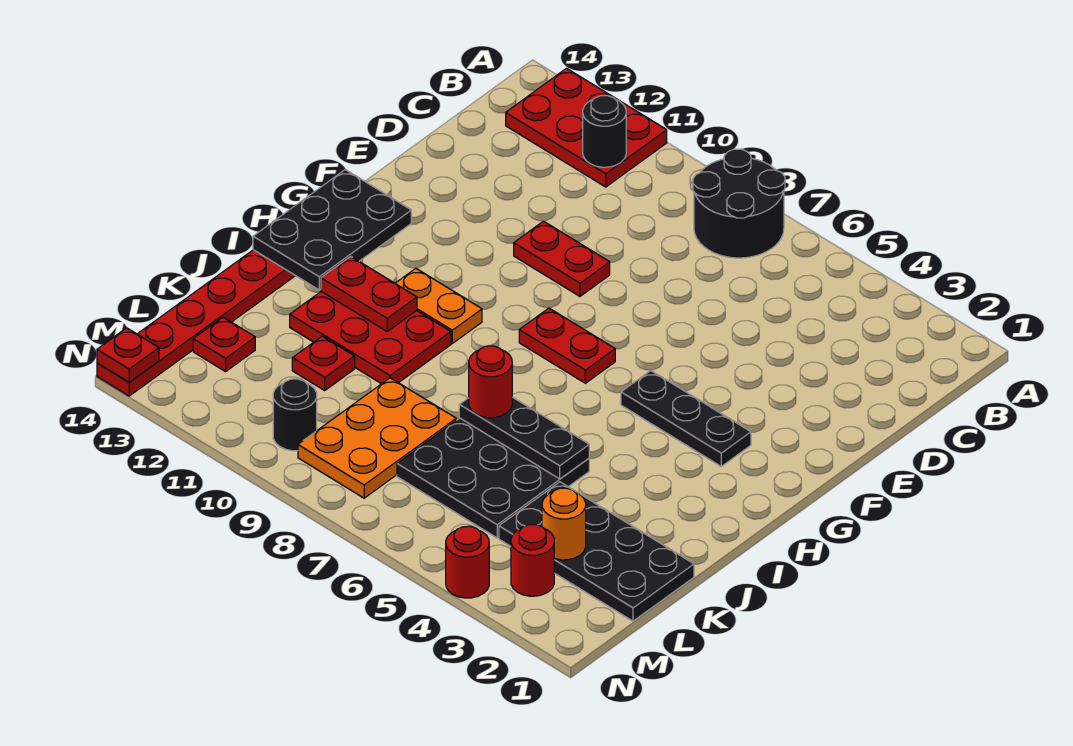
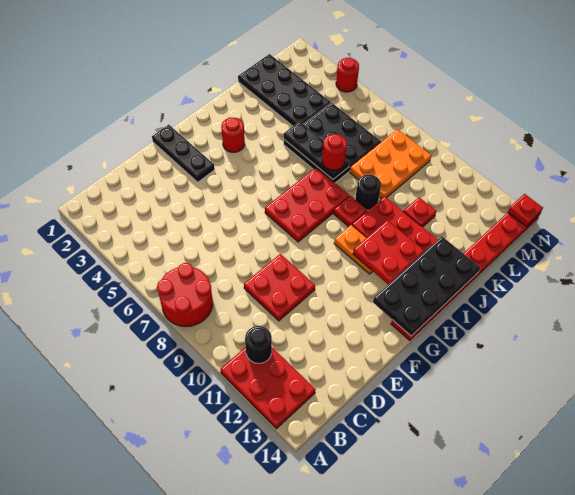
black round brick A7:B8 level 1 -> red round brick A7:B8 level 1
red plate E9:E10 level 1 -> red plate D9:E10 level 1
black plate G3:G5 level 1 -> black plate F1:F3 level 1
red plate G7:G8 level 1 -> red plate G7:I8 level 1
black plate G13:I14 level 2 -> black plate G13:J14 level 2
red plate I11:I12 level 2 -> red plate H11:I12 level 2
orange round brick L3 level 2 -> none
red plate L13 level 1 -> red plate I9 level 1
red round brick M3 level 1 -> red round brick H3 level 1
black round brick M10 level 1 -> black round brick J9 level 1

